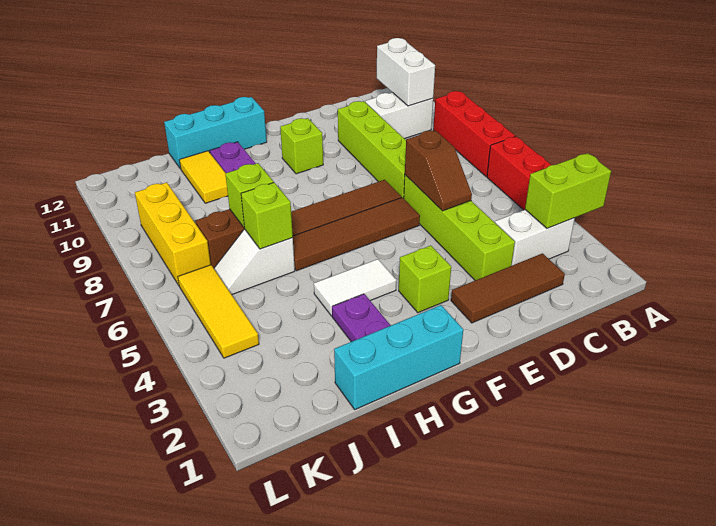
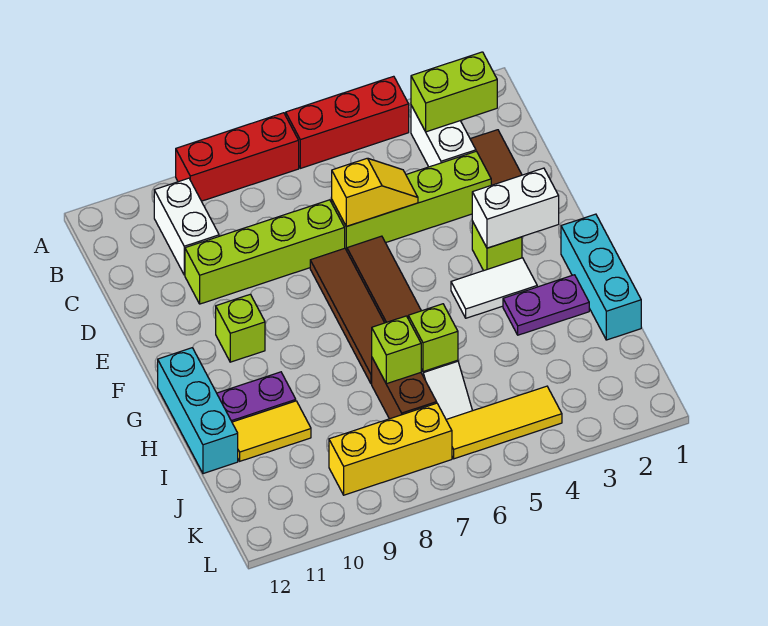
lime brick A3:B3 level 2 -> lime brick B2:B3 level 2
white brick B10:B11 level 2 -> white brick F2:F3 level 2
brown slope D5:D6 level 2 top 6 -> yellow slope D5:D6 level 2 top 6
white tile G4:H4 level 1 -> white tile G3:G4 level 1

